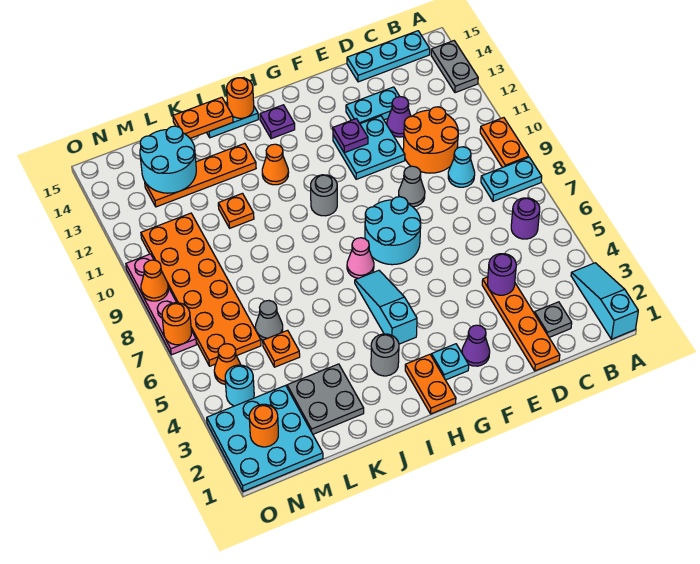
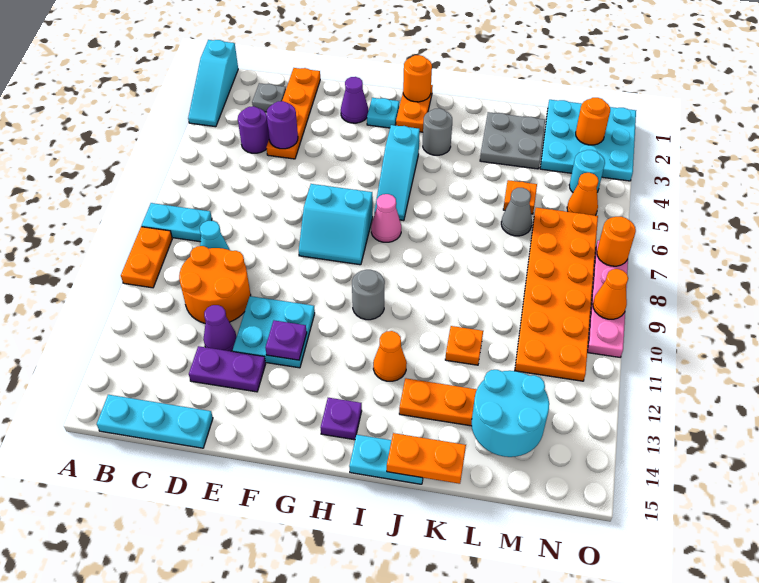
grey plate A13:A14 level 1 -> none
purple round brick B6 level 1 -> purple round brick C4 level 1
cyan plate D13:E13 level 1 -> purple plate D13:E13 level 1
grey cone E9 level 1 -> none
cyan round brick F7:G8 level 1 -> cyan slope F7:G8 level 1 top 7
orange round brick I15 level 2 -> orange round brick H1 level 2

